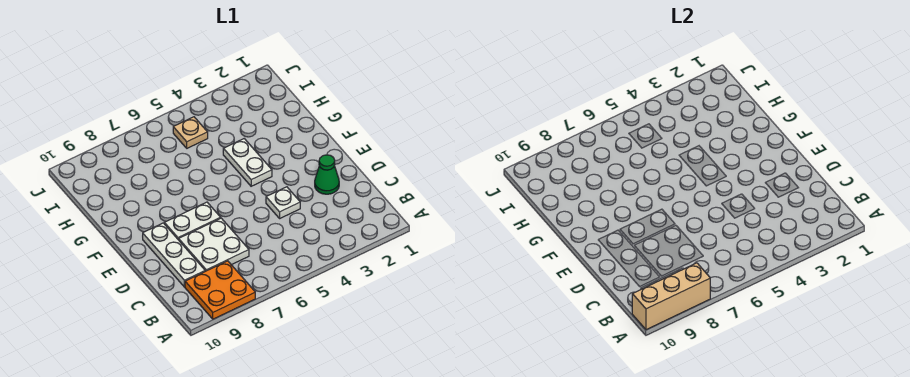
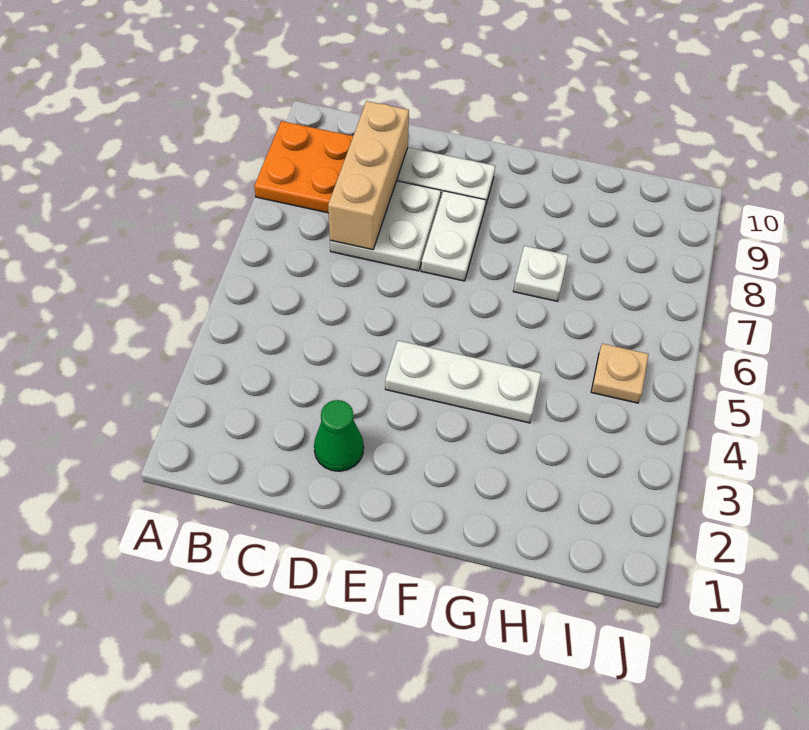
tan brick A8:A10 level 2 -> tan brick C7:C9 level 2
white plate D4 level 1 -> white plate G7 level 1
white plate F4:G4 level 1 -> white plate E4:G4 level 1

